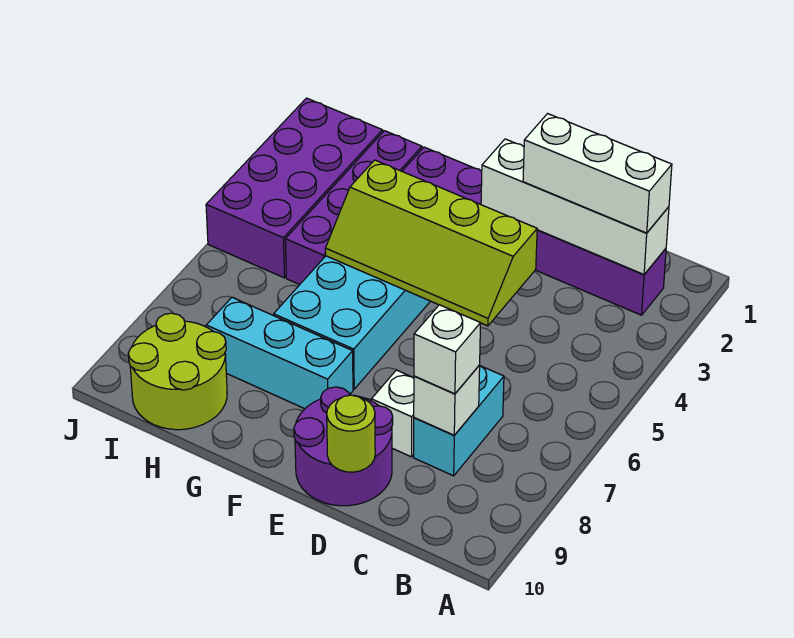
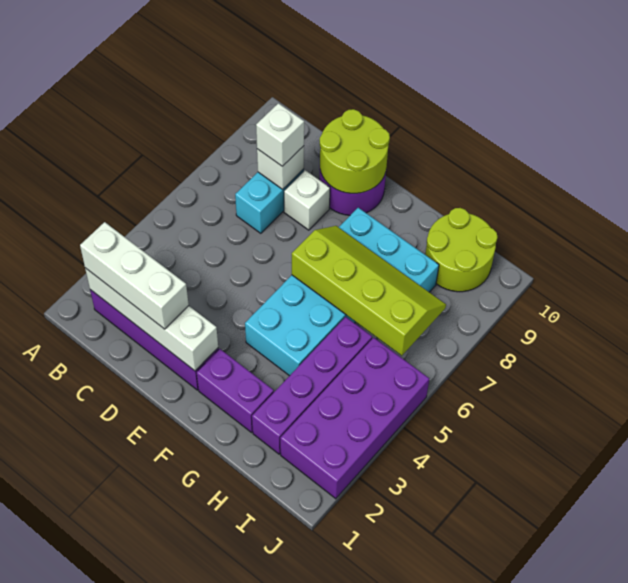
lime slope D4:G5 level 2 top 4 -> lime slope F6:I7 level 2 top 6
lime round brick D10 level 2 -> lime round brick D9:E10 level 2

